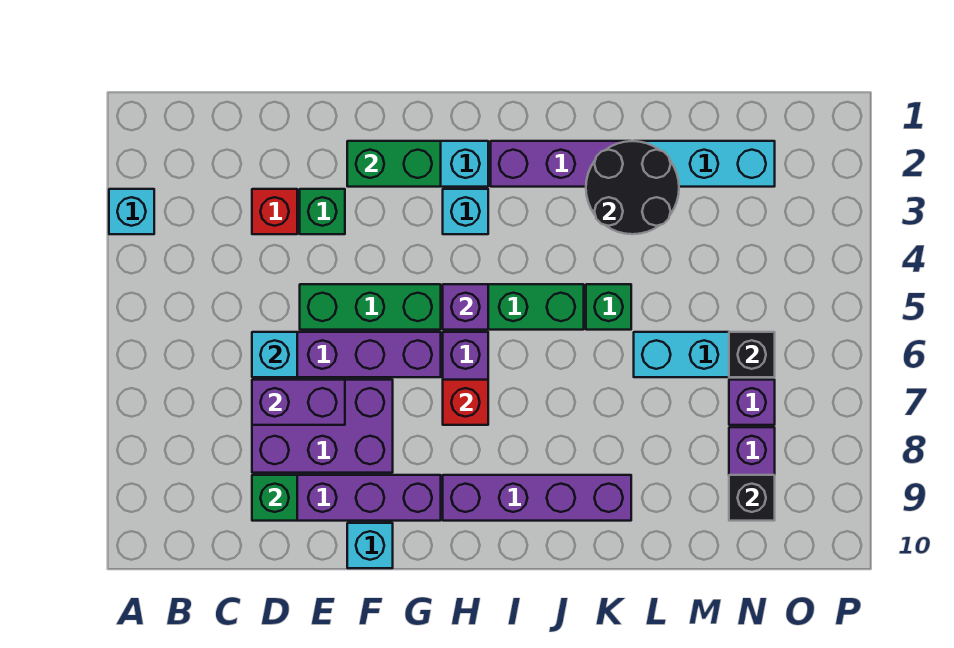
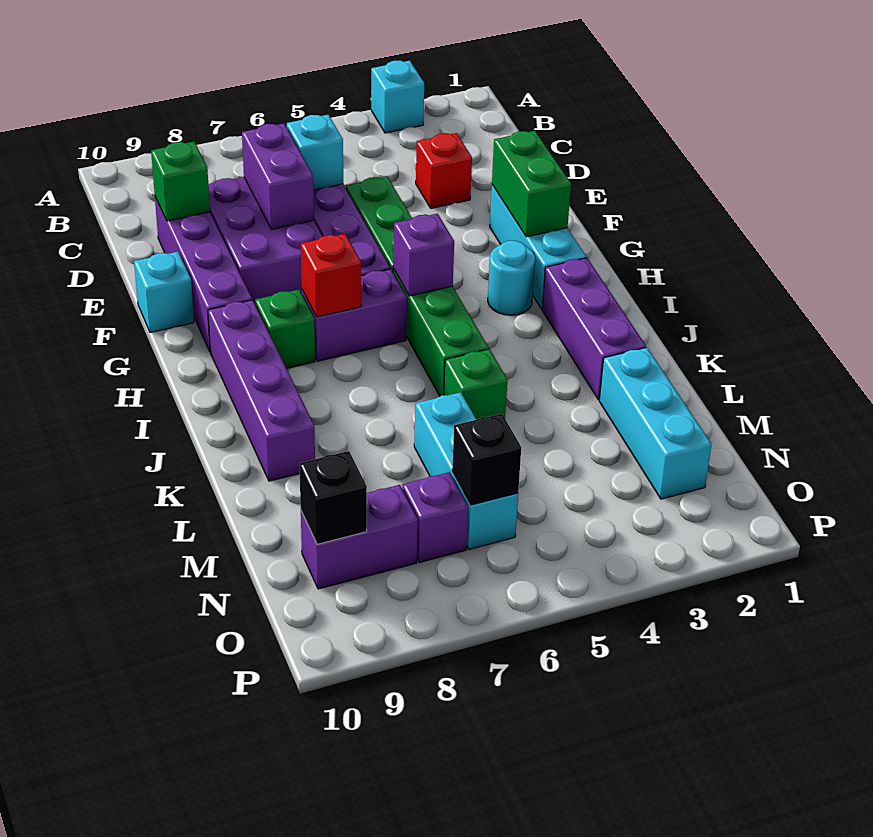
green brick E3 level 1 -> green brick H8 level 1
cyan brick H3 level 1 -> cyan round brick H3 level 1
black round brick K2:L3 level 2 -> none

